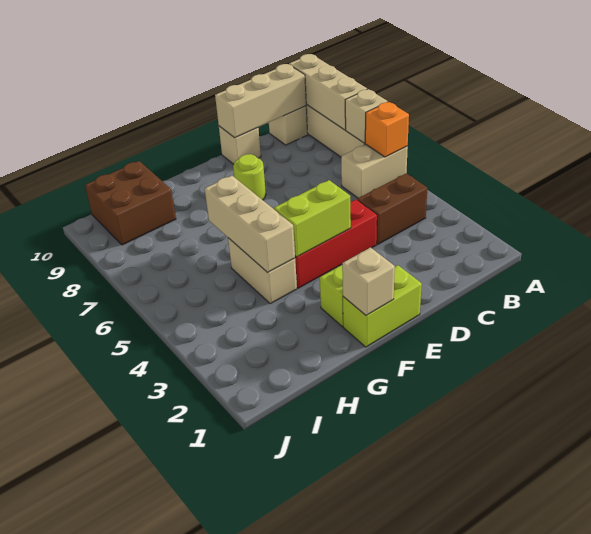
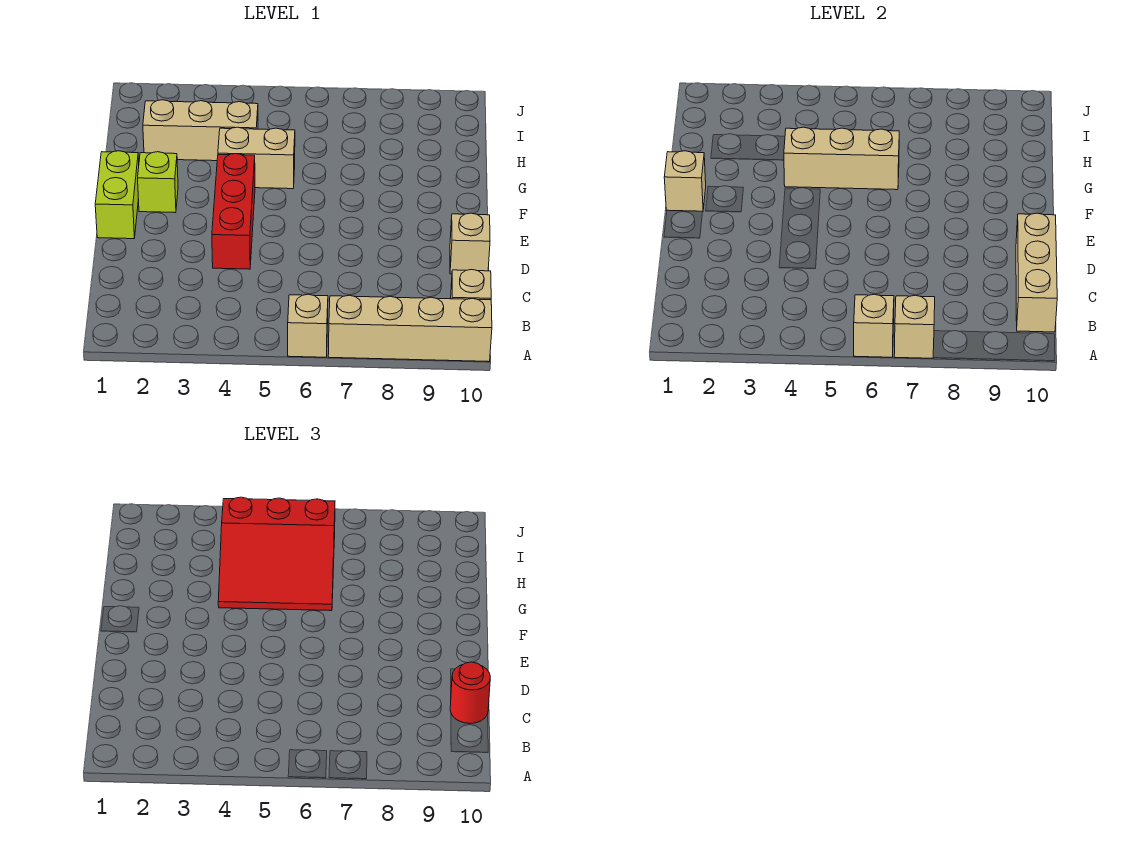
tan brick A6:B6 level 1 -> tan brick A6 level 1
orange brick A6 level 2 -> tan brick A6 level 2
tan brick A8:A10 level 2 -> tan brick H2:H4 level 1
brown brick B4:C4 level 1 -> none
none -> red round brick C10 level 3
lime brick E4:F4 level 2 -> none
lime round brick E8 level 1 -> none
none -> red slope G4:I6 level 3 top I
brown brick H9:I10 level 1 -> none

